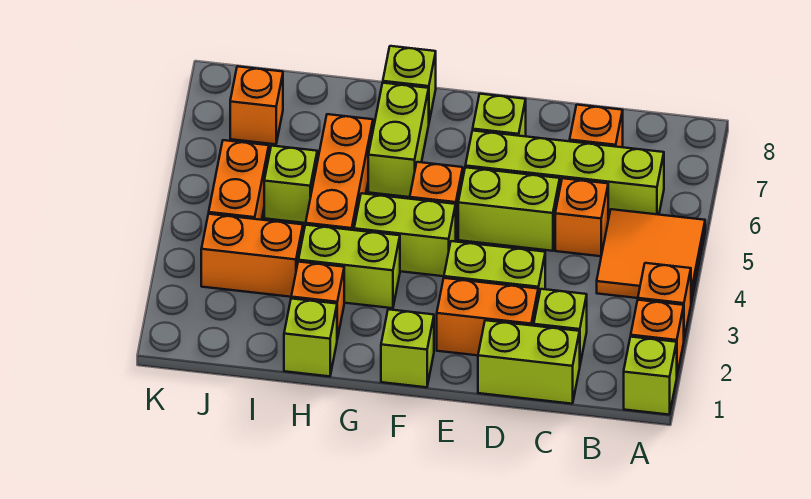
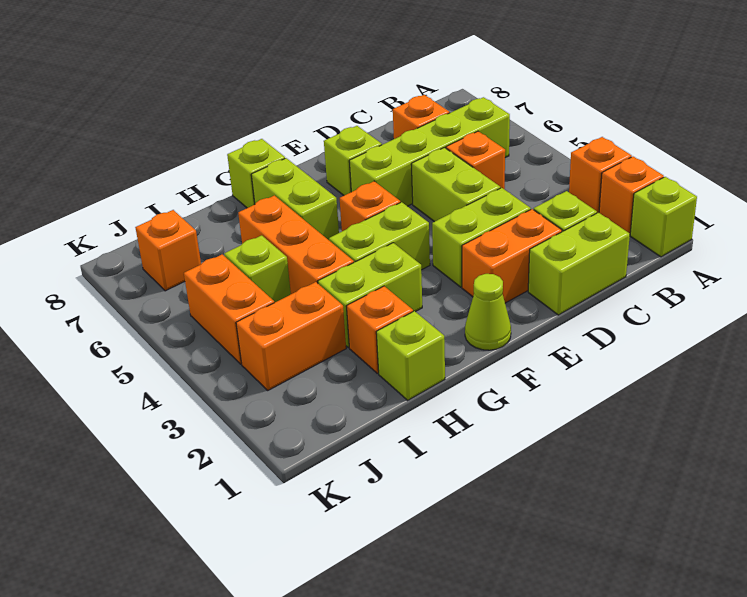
orange tile A4:B5 level 1 -> none
lime brick D5:E5 level 1 -> lime brick D4:D5 level 1
lime brick F1 level 1 -> lime cone F1 level 1

